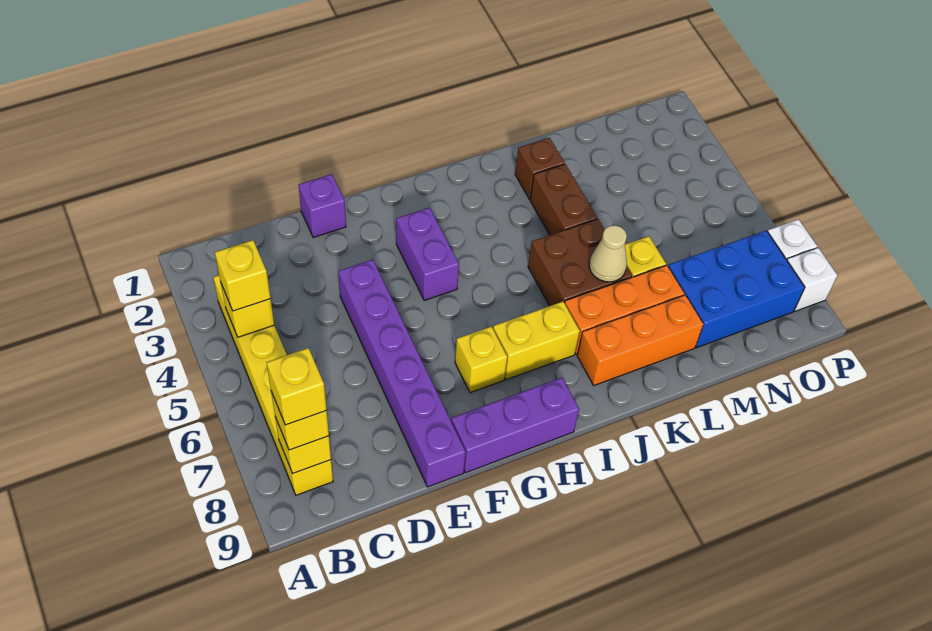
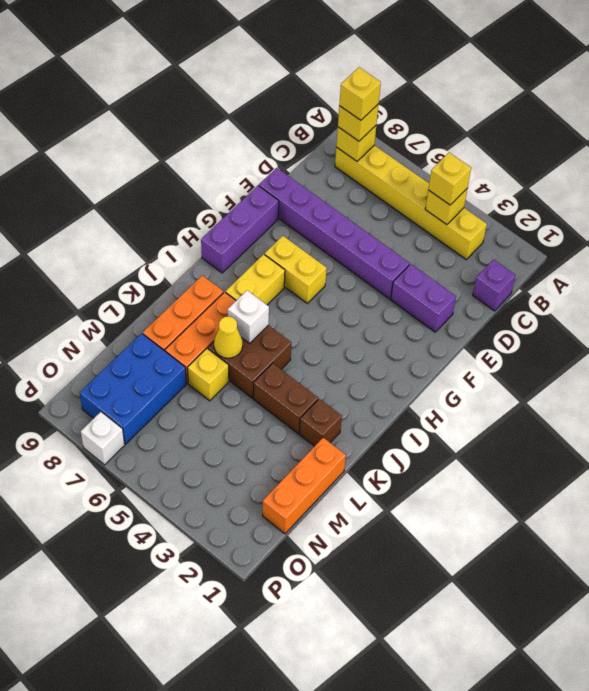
purple brick E1 level 1 -> purple brick C1 level 1
purple brick G3:G4 level 1 -> purple brick E2:E3 level 1
yellow brick G7 level 1 -> yellow brick G6:G7 level 1
tan cone K6 level 2 -> yellow cone K6 level 2
none -> orange brick L1:N1 level 1
white brick P8 level 1 -> white brick J6 level 2

